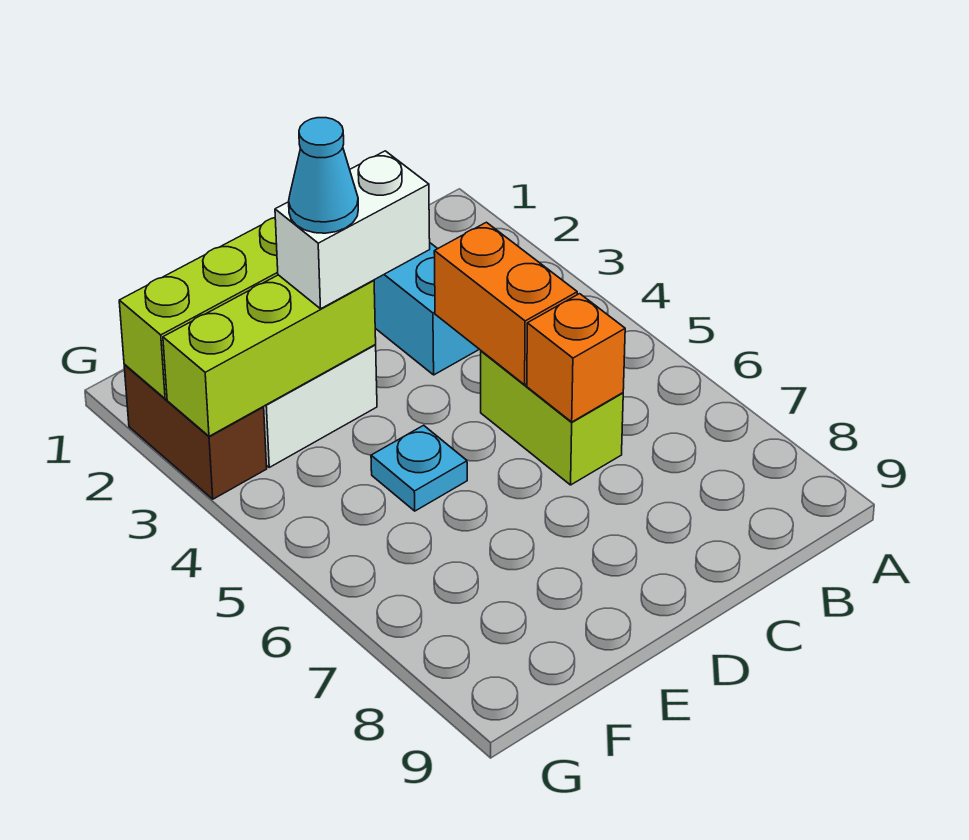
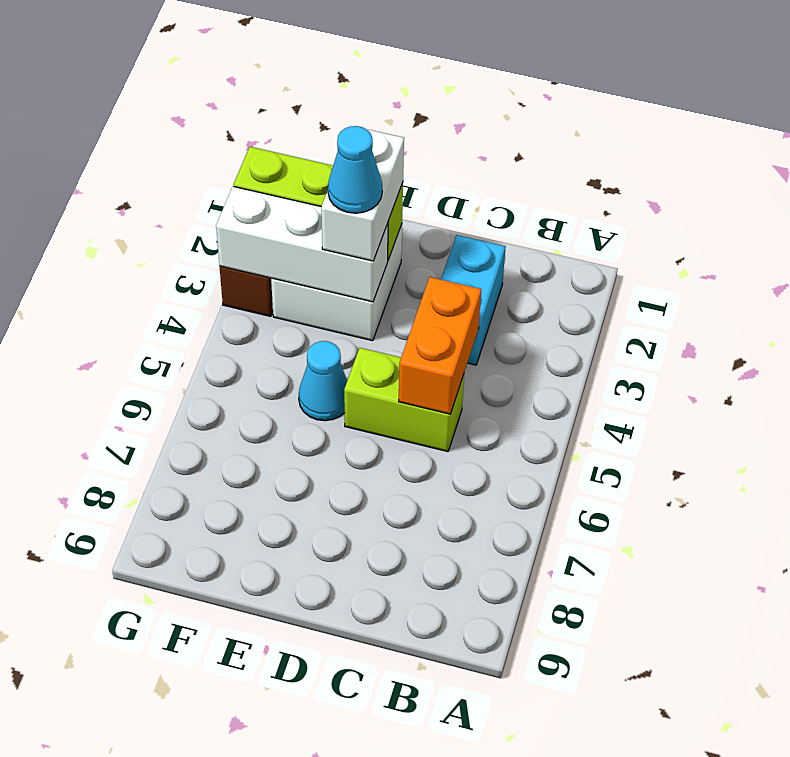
lime brick C5:C6 level 1 -> lime brick C5:D5 level 1
orange brick C6 level 2 -> none
white brick D3:E3 level 3 -> white brick E2:E3 level 3
lime brick E3:G3 level 2 -> white brick E3:G3 level 2
cyan plate E5 level 1 -> cyan cone E5 level 1

